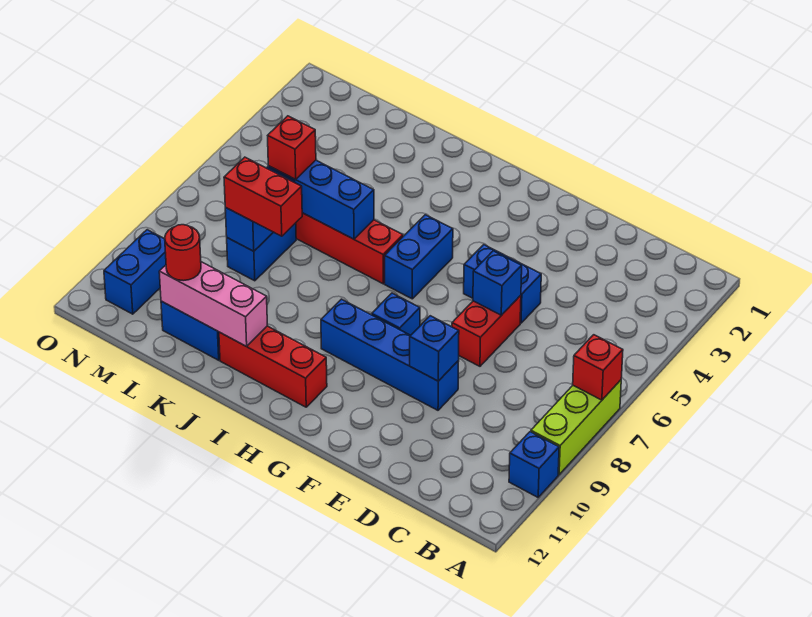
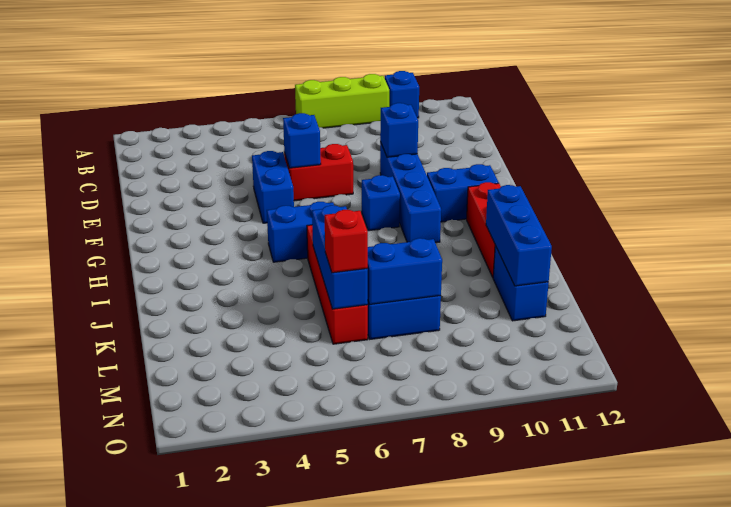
red brick A7 level 2 -> none
pink brick J11:L11 level 2 -> blue brick J11:L11 level 2
red brick K8:L8 level 3 -> none
red round brick L11 level 3 -> none
blue brick N10:N11 level 1 -> blue brick G10:G11 level 1

